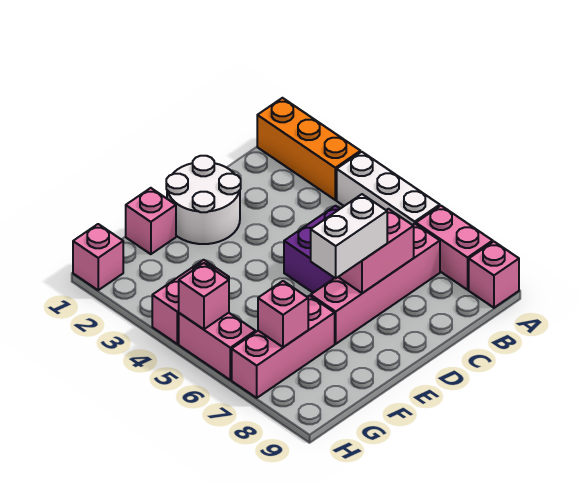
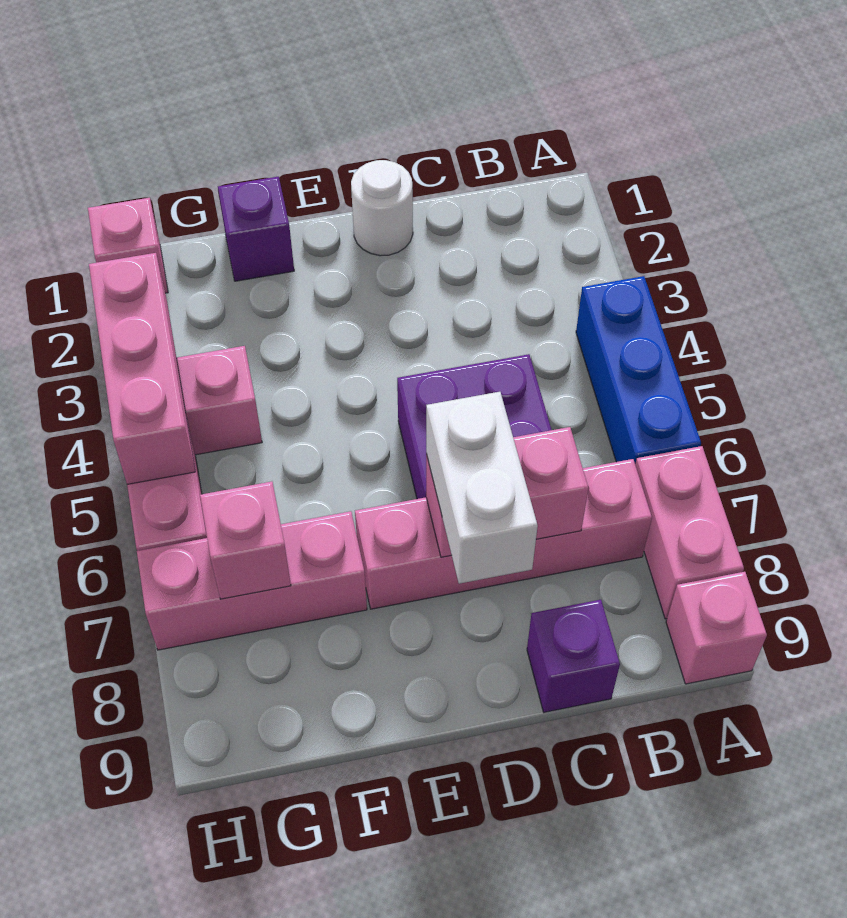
orange brick A1:A3 level 1 -> none
white brick A4:A6 level 1 -> blue brick A4:A6 level 1
none -> purple brick C9 level 1
white round brick D1:E2 level 1 -> white round brick D1 level 1
white brick D7:E7 level 3 -> white brick D7:D8 level 3
pink brick F1 level 1 -> purple brick F1 level 1
pink brick H5 level 2 -> pink brick H3:H5 level 2

